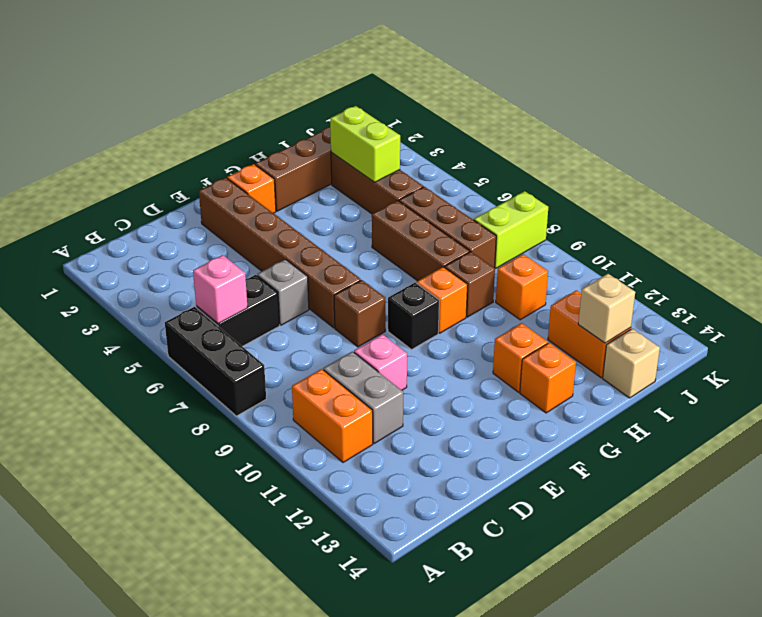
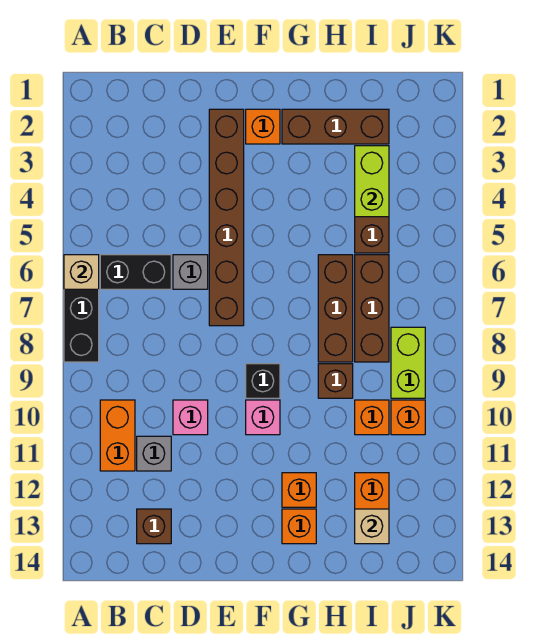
pink brick B6 level 2 -> pink brick F10 level 1
grey brick C10:C11 level 1 -> grey brick C11 level 1
brown brick E8 level 1 -> brown brick C13 level 1
orange brick G9 level 1 -> orange brick J10 level 1
tan brick I14 level 1 -> tan brick A6 level 2
lime brick J8:K8 level 1 -> lime brick J8:J9 level 1

